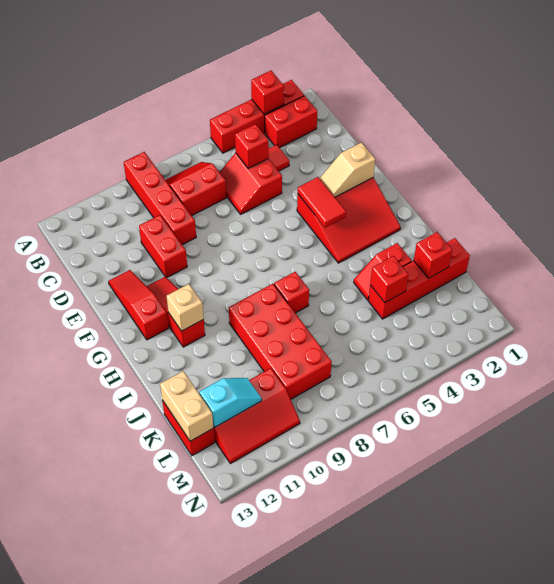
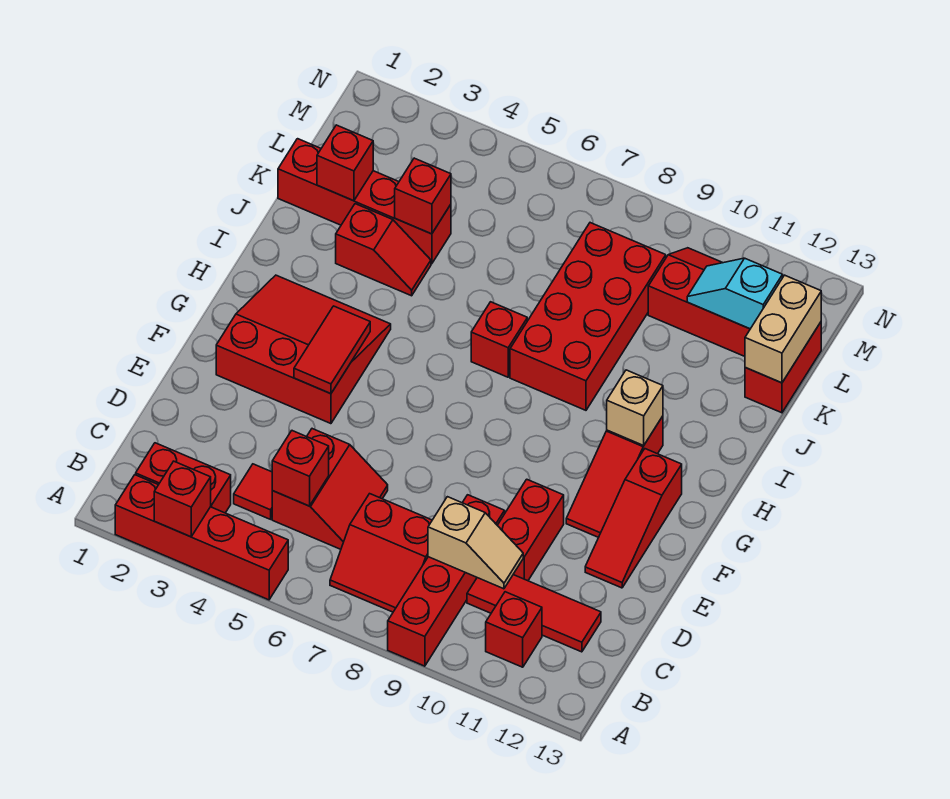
none -> red brick B11 level 1
none -> red tile C10:C12 level 1
tan slope F2:F3 level 2 top 2 -> tan slope C9:C10 level 2 top 9

